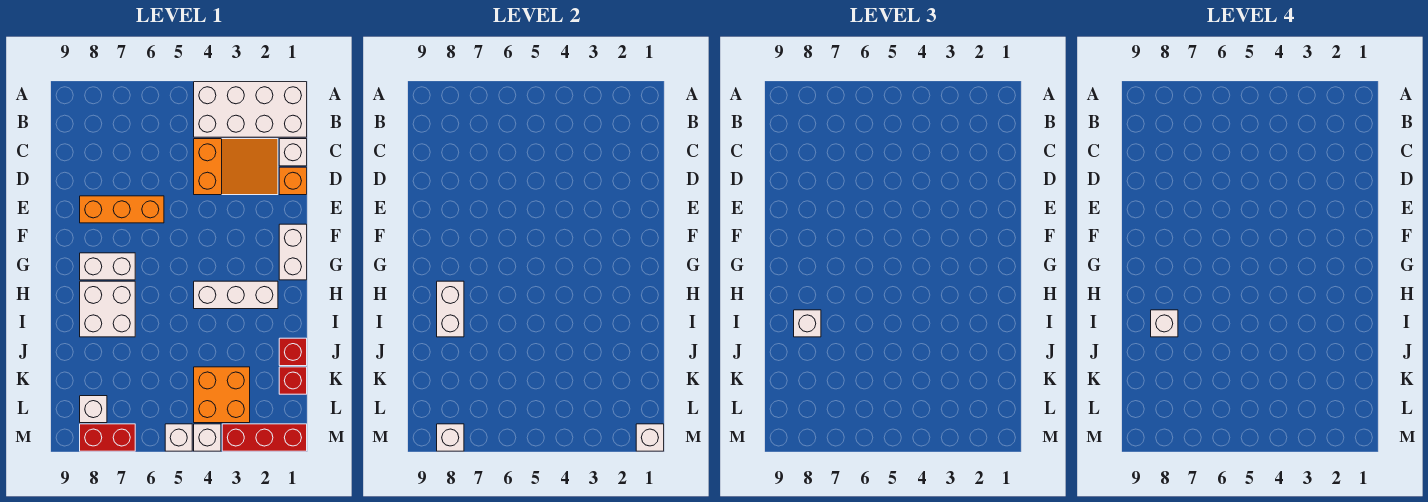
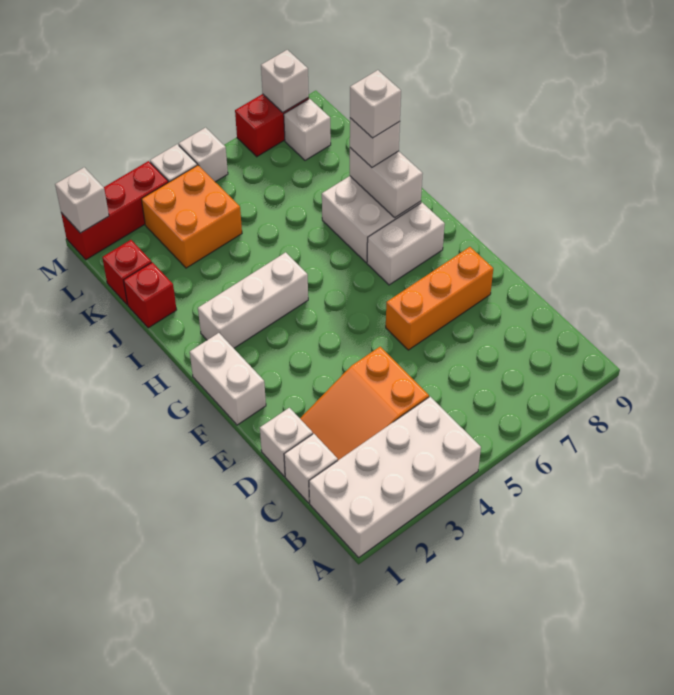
orange brick D1 level 1 -> white brick D1 level 1

